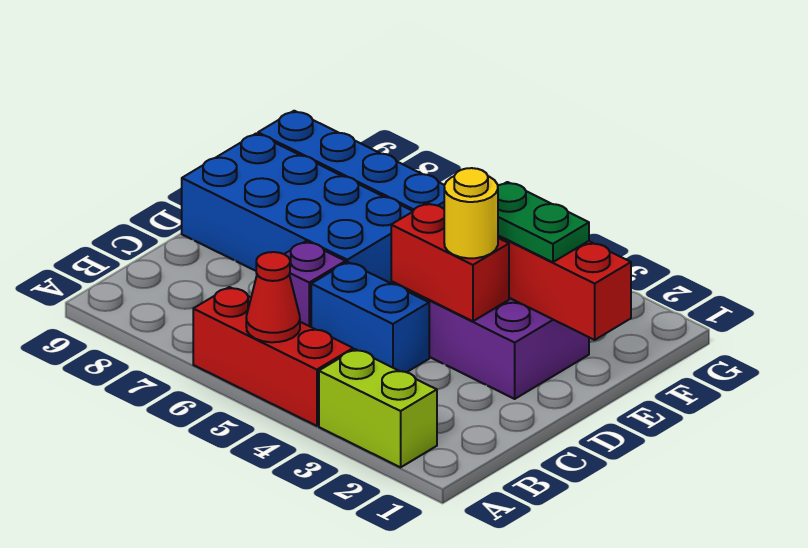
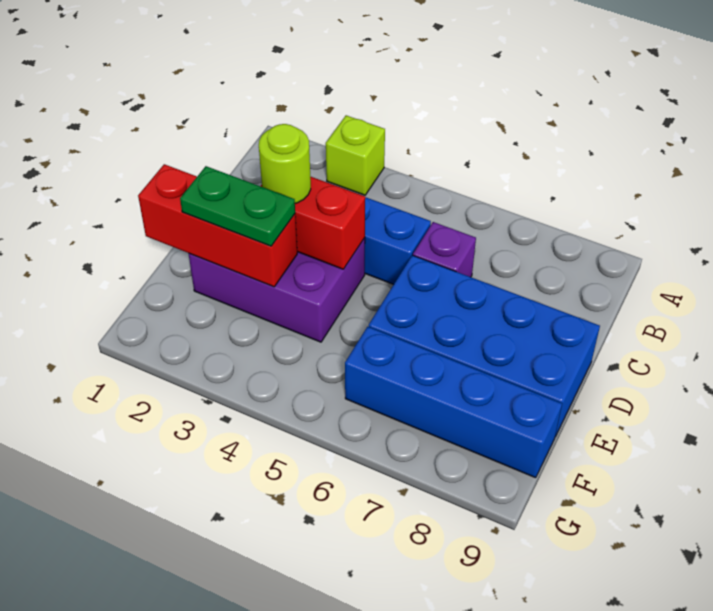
lime brick A2:A3 level 1 -> lime brick A3 level 1
red brick A4:A6 level 1 -> none
red cone A5 level 2 -> none
yellow round brick D3 level 3 -> lime round brick D3 level 3

